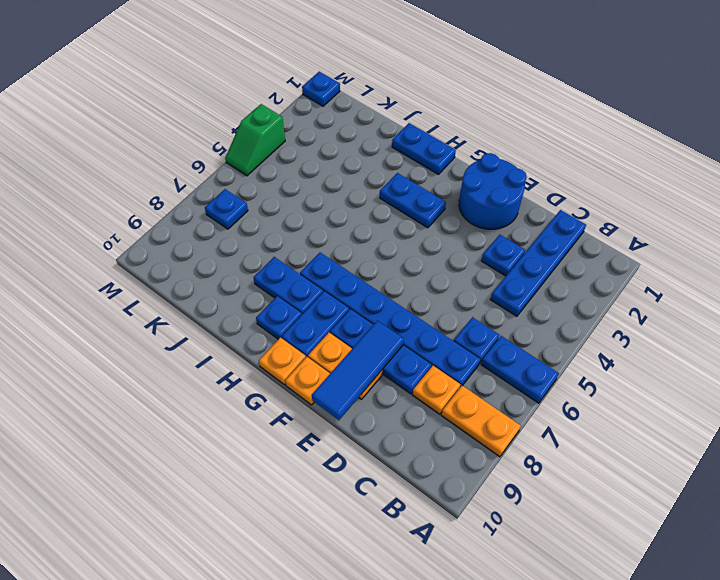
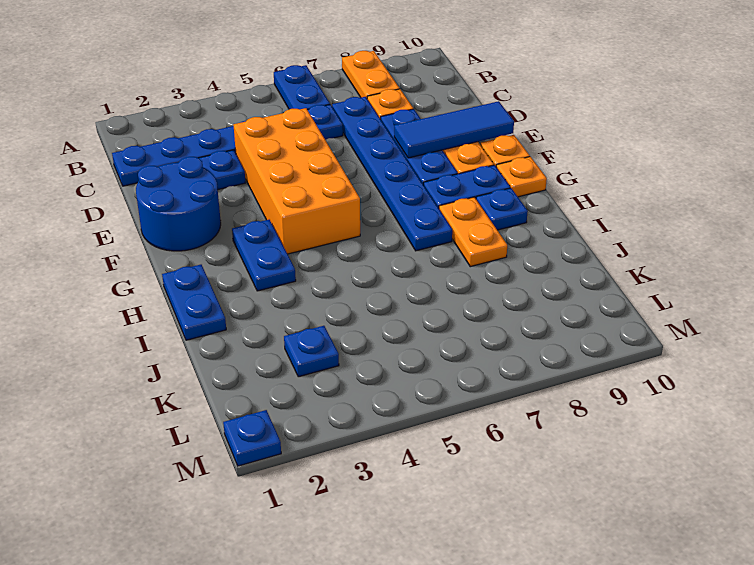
none -> orange brick D4:G5 level 1
blue plate H8:I8 level 1 -> orange plate H8:I8 level 1
blue plate L7 level 1 -> blue plate K3 level 1
green slope M4:M5 level 1 top 4 -> none

